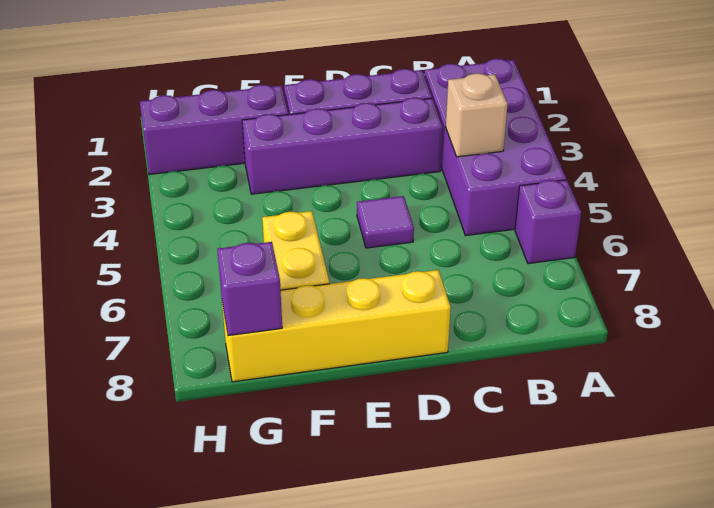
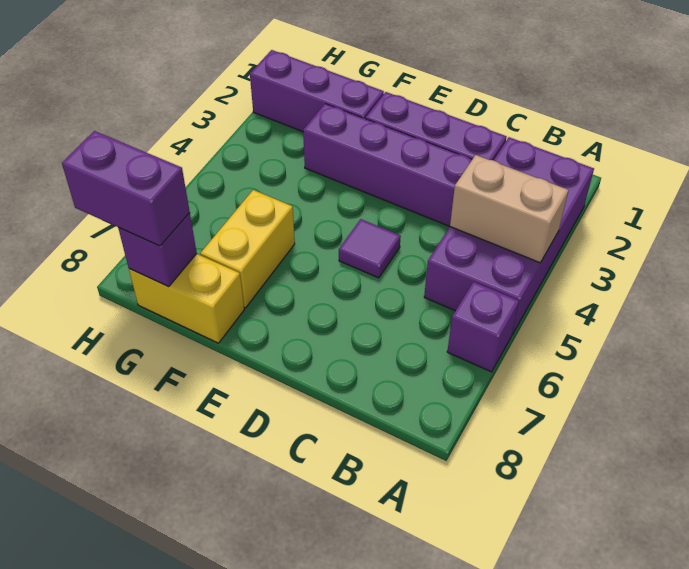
tan brick B4 level 2 -> tan brick A4:B4 level 2
yellow brick D8:G8 level 1 -> yellow brick F8:G8 level 1
none -> purple brick G8:H8 level 3

